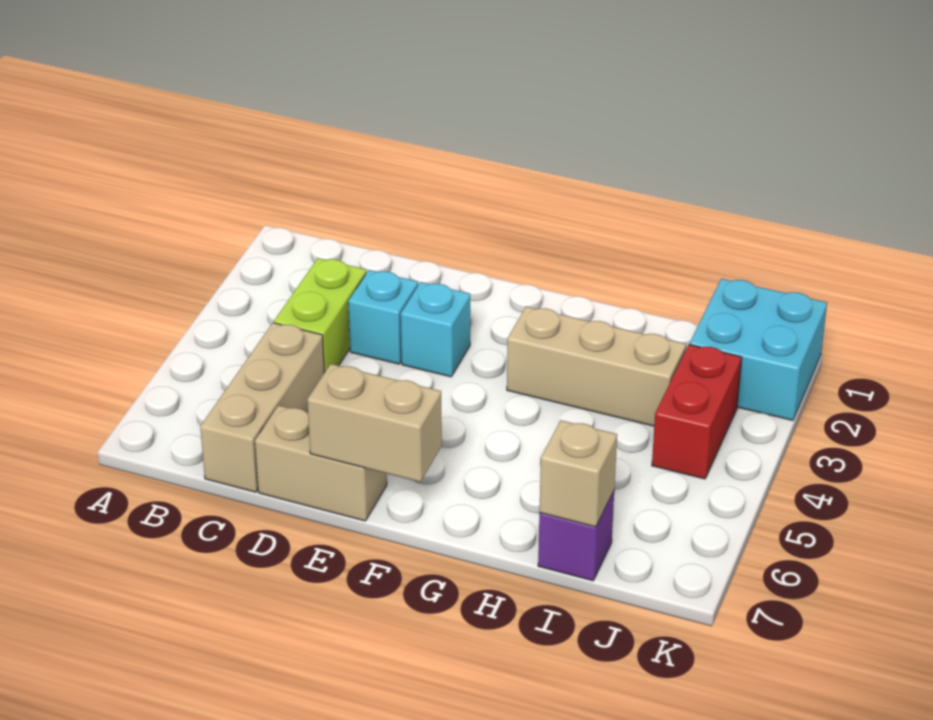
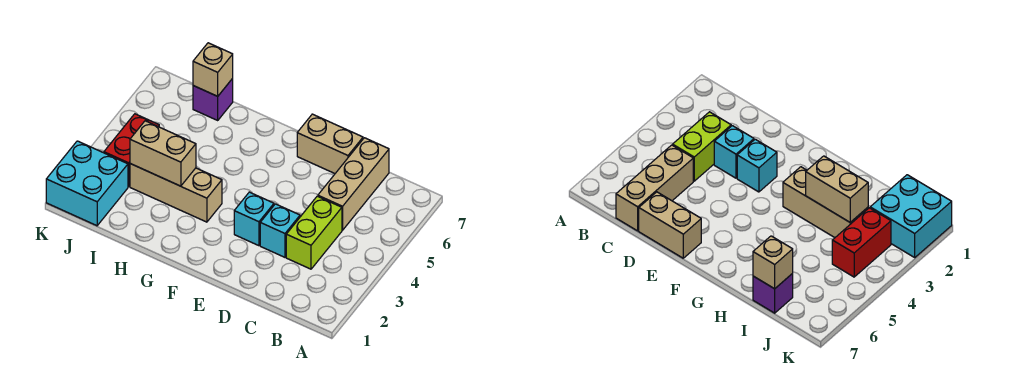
tan brick E7:F7 level 2 -> tan brick H3:I3 level 2

